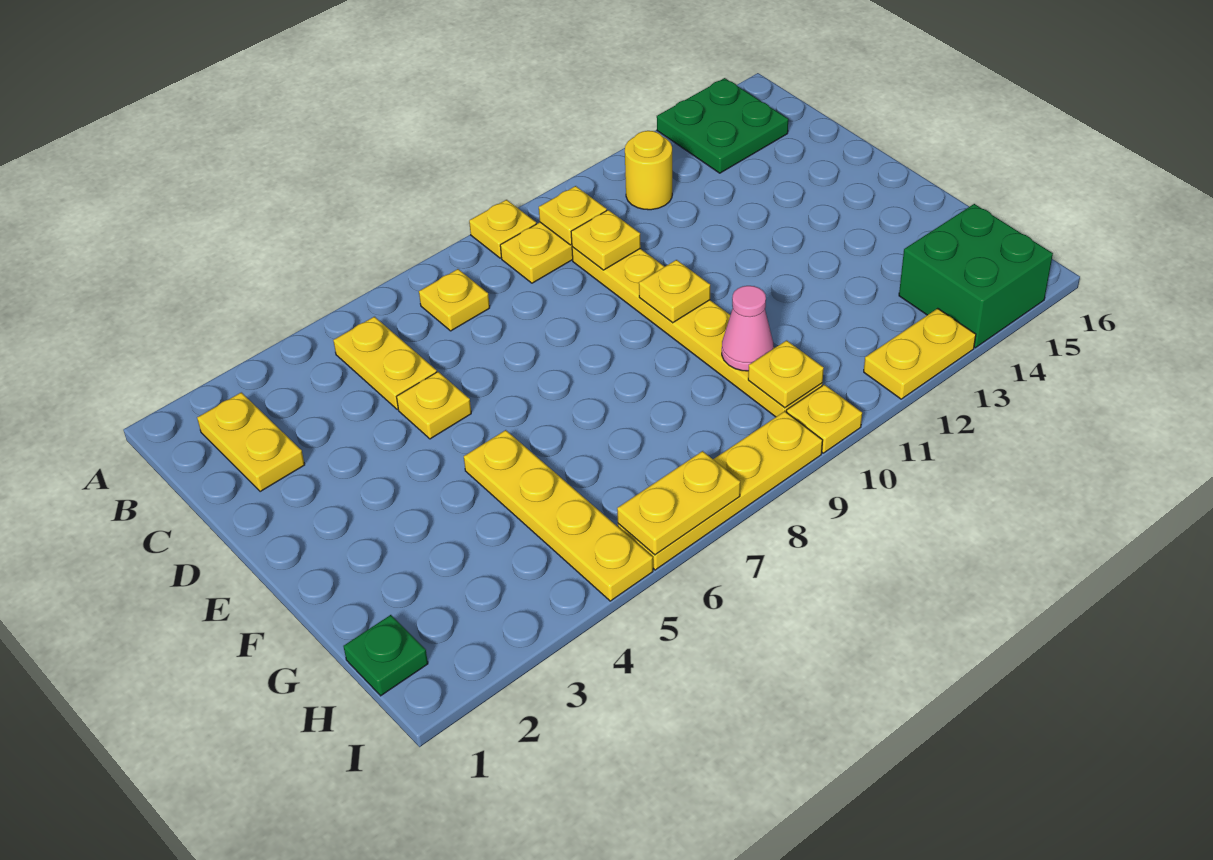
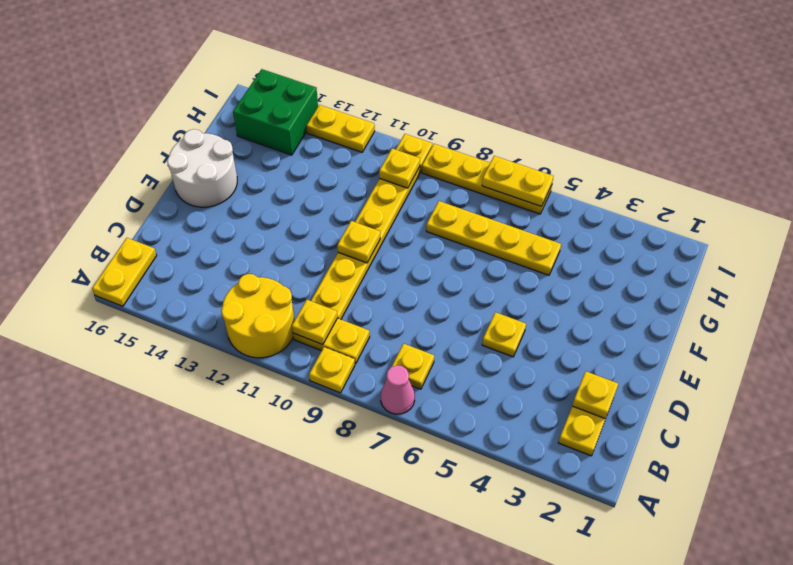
green plate A14:B15 level 1 -> none
yellow plate B5:C5 level 1 -> yellow plate A16:B16 level 1
yellow round brick B12 level 1 -> yellow round brick A11:B12 level 1
yellow plate C10 level 2 -> yellow plate C2 level 2
none -> white round brick E15:F16 level 1
yellow plate F5:I5 level 1 -> yellow plate G5:G8 level 1
pink cone G10 level 2 -> pink cone A7 level 1
green plate H1 level 1 -> none

